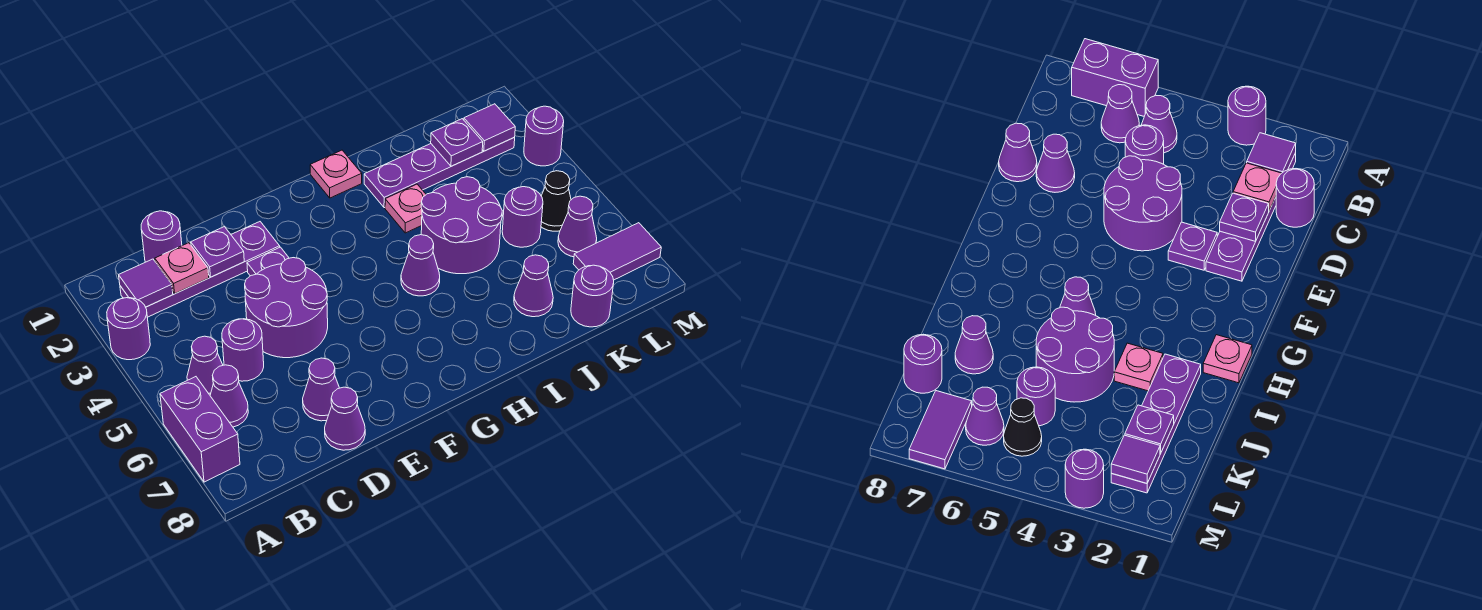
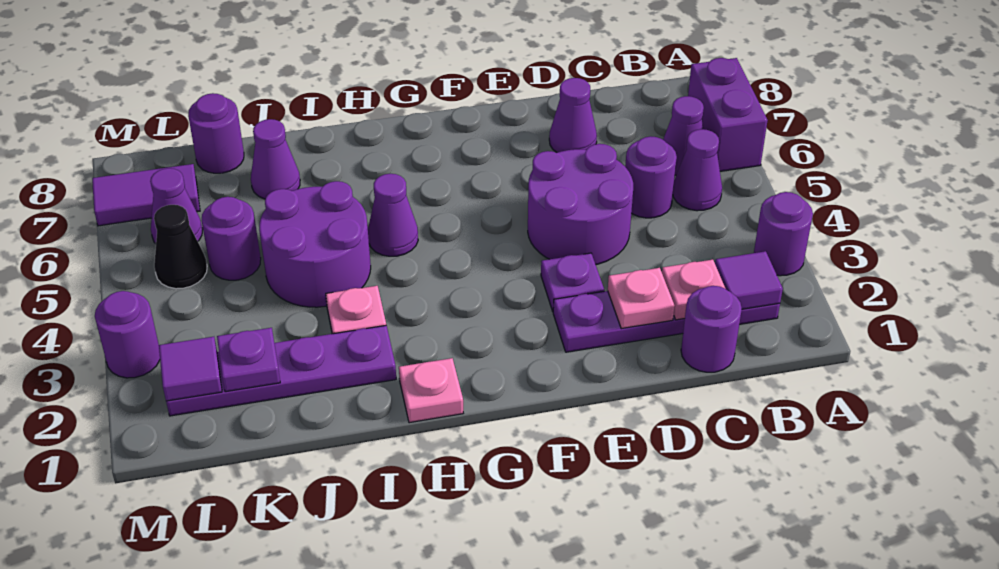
purple plate D2 level 2 -> pink plate D2 level 2
purple cone D8 level 1 -> none

